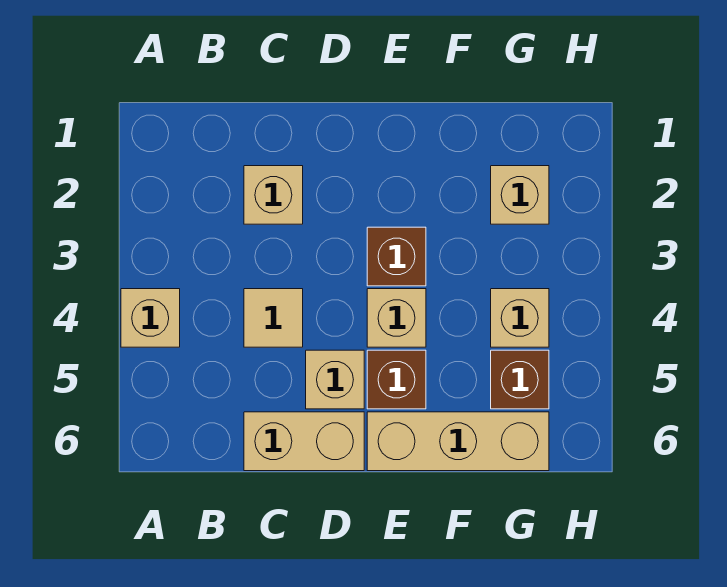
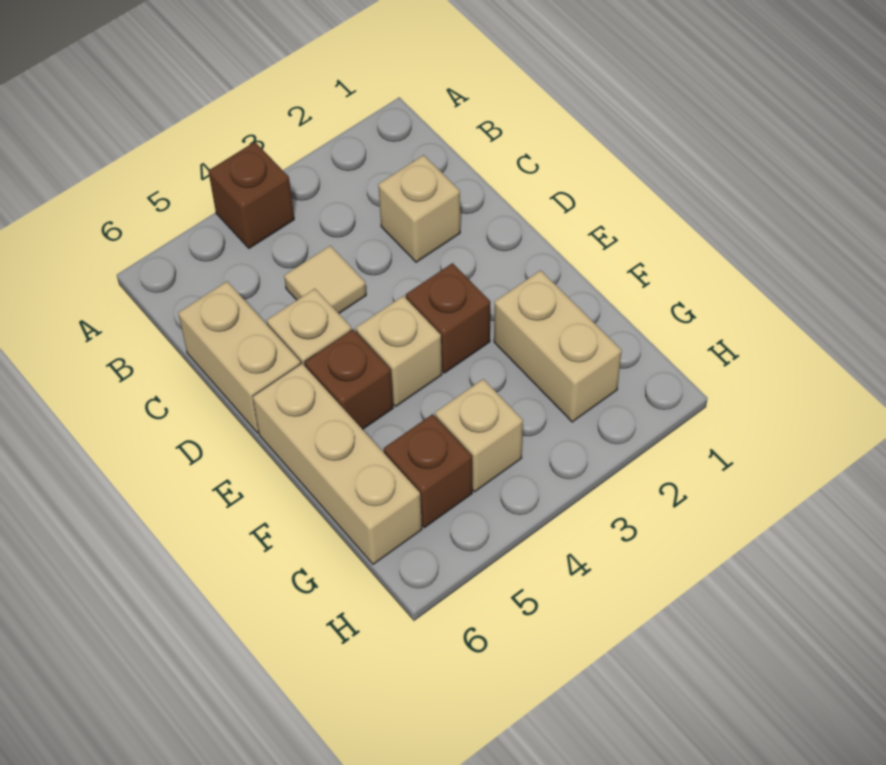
tan brick A4 level 1 -> brown brick A4 level 1
tan brick G2 level 1 -> tan brick F2:G2 level 1

